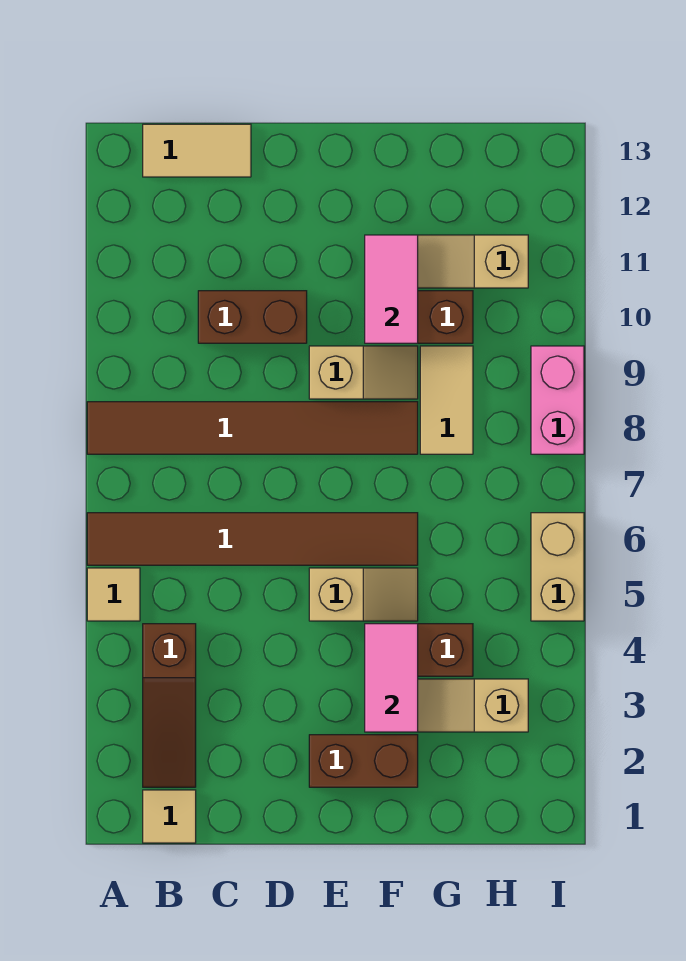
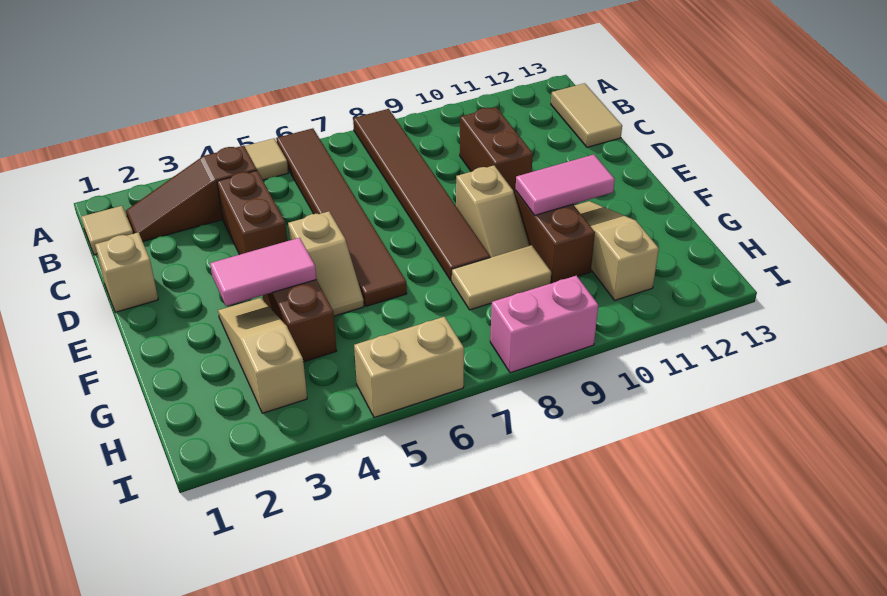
none -> tan brick D1 level 1
brown brick E2:F2 level 1 -> brown brick C4:D4 level 1

